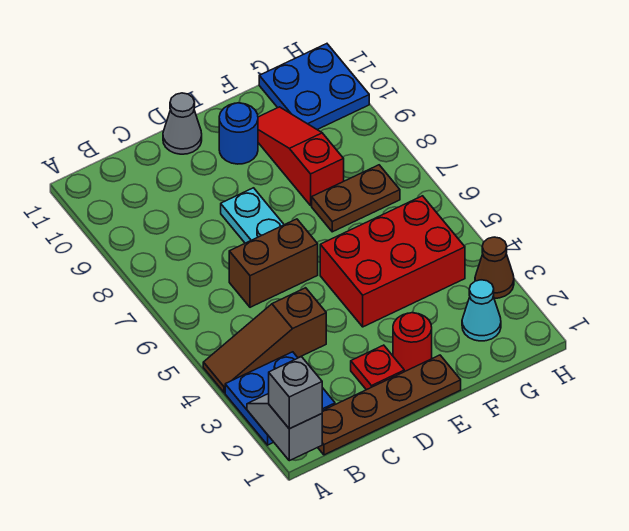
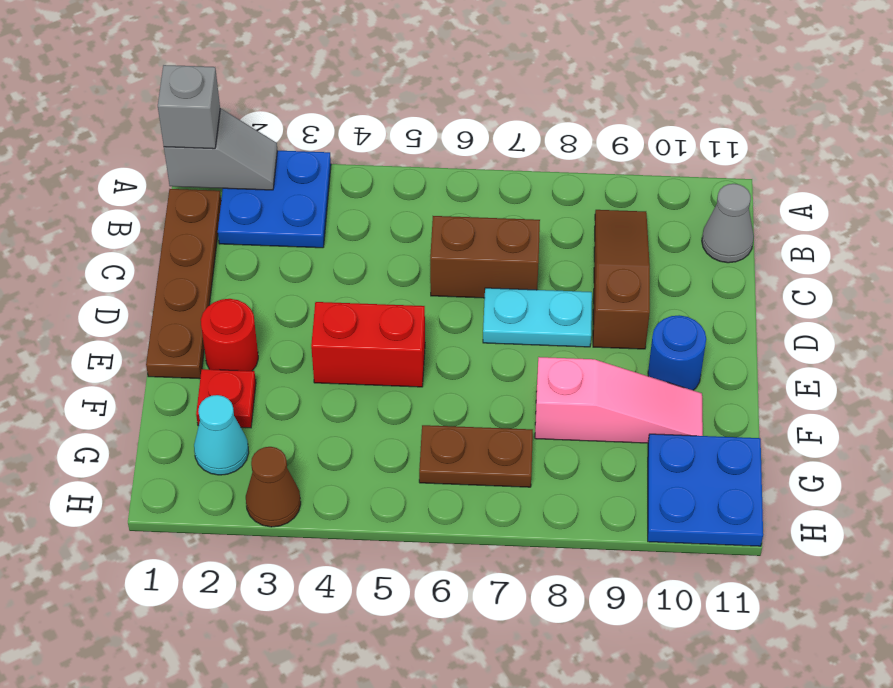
brown slope A4:C4 level 1 top C -> brown slope B9:D9 level 1 top D
brown brick C6:D6 level 1 -> brown brick C6:C7 level 1
red plate D2 level 1 -> red plate F2 level 1
grey cone D11 level 1 -> grey cone B11 level 1
red brick E4:G5 level 1 -> red brick E4:E5 level 1
brown plate F7:G7 level 1 -> brown plate G6:G7 level 1
red slope F8:F10 level 1 top 8 -> pink slope F8:F10 level 1 top 8

